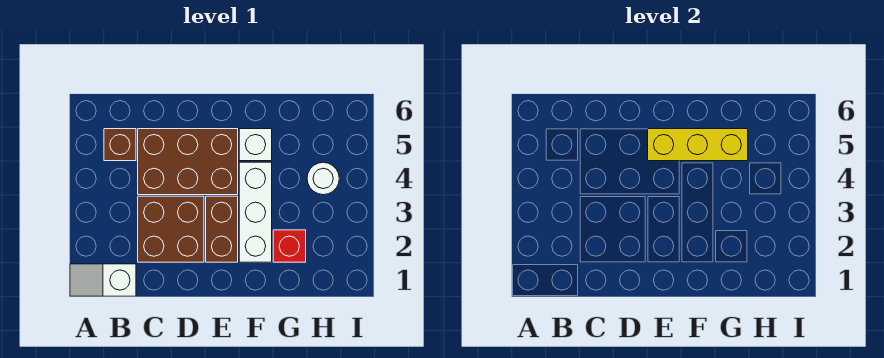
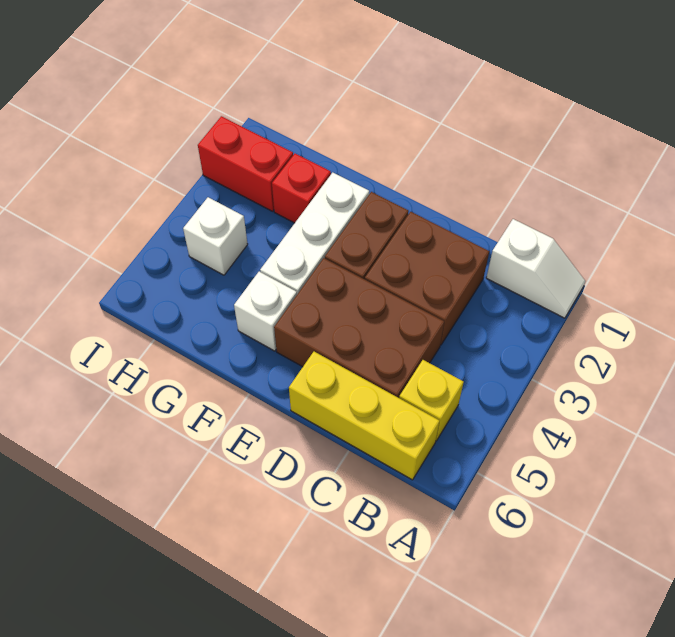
brown brick B5 level 1 -> yellow brick B5 level 1
yellow brick E5:G5 level 2 -> yellow brick B6:D6 level 1
none -> red brick H2:I2 level 1
white round brick H4 level 1 -> white brick H4 level 1

